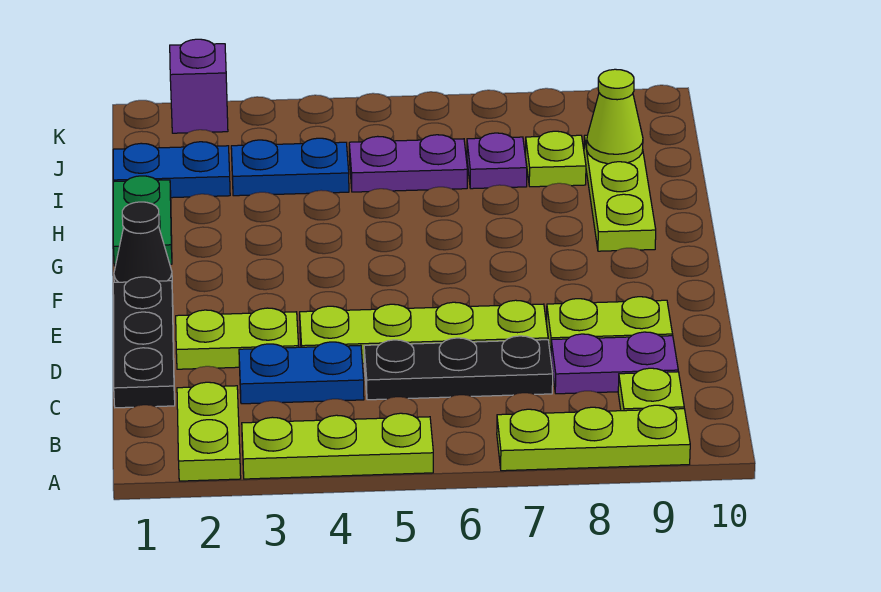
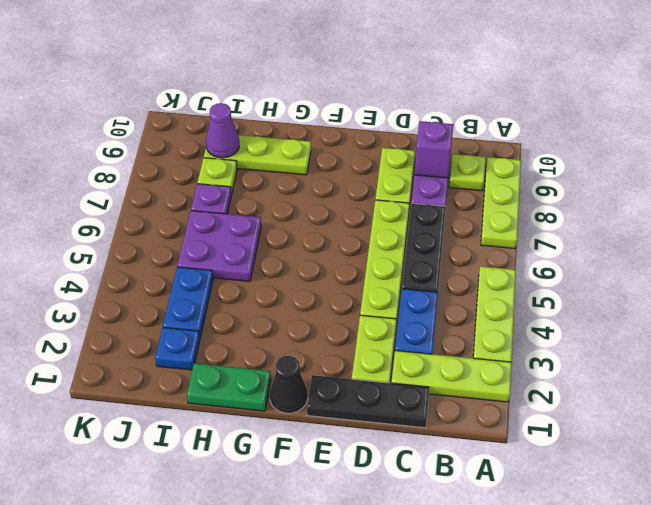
lime plate A2:B2 level 1 -> lime plate A2:C2 level 1
blue plate I1:I2 level 1 -> blue plate I2 level 1
purple plate I5:I6 level 1 -> purple plate H5:I6 level 1
lime cone I9 level 2 -> purple cone I9 level 2
purple brick K2 level 1 -> purple brick C9 level 2

